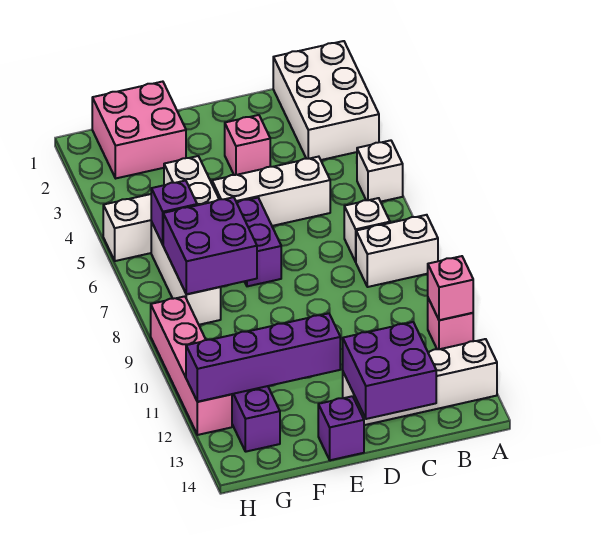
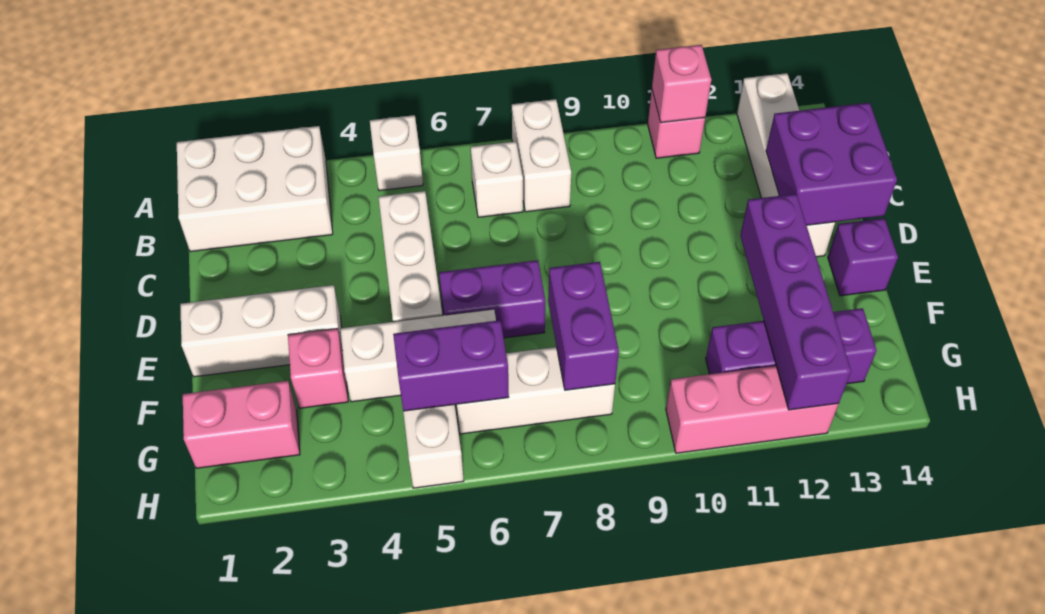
pink brick D3 level 1 -> pink brick F3 level 1
none -> white brick E1:E3 level 1
pink brick F1:G2 level 1 -> pink brick G1:G2 level 1
purple brick F7:G8 level 2 -> purple brick F8:G8 level 2
purple brick G6 level 2 -> purple brick G5:G6 level 2
pink brick H9:H12 level 1 -> pink brick H10:H12 level 1

